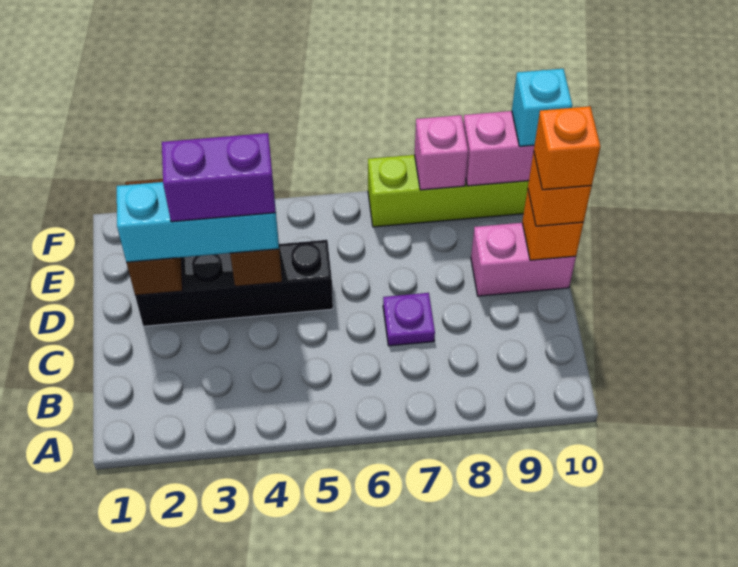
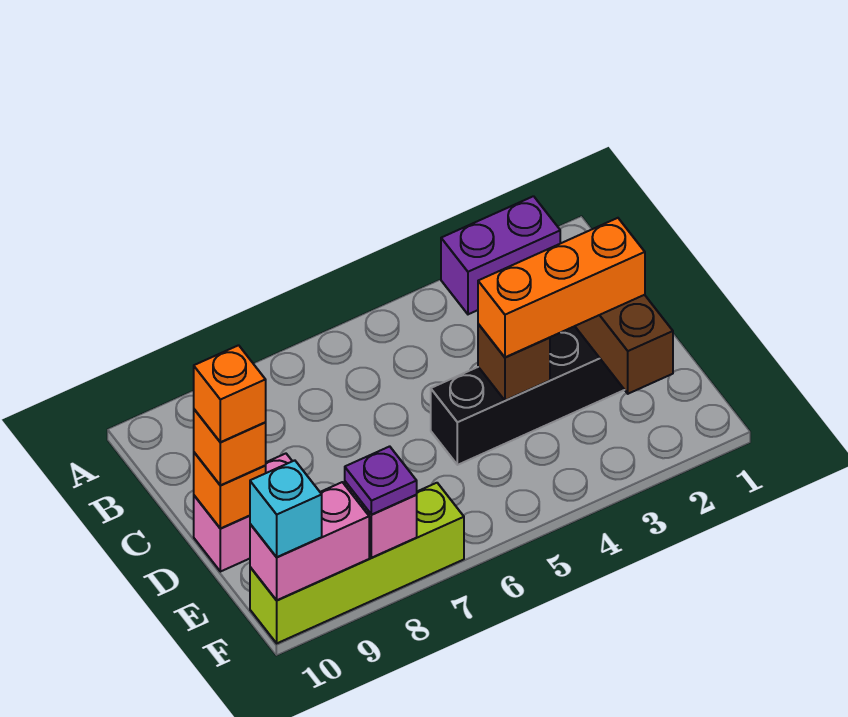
purple plate C7 level 1 -> purple plate F8 level 3
cyan brick D2:D4 level 3 -> orange brick D2:D4 level 3
purple brick D3:D4 level 4 -> purple brick A2:A3 level 1

